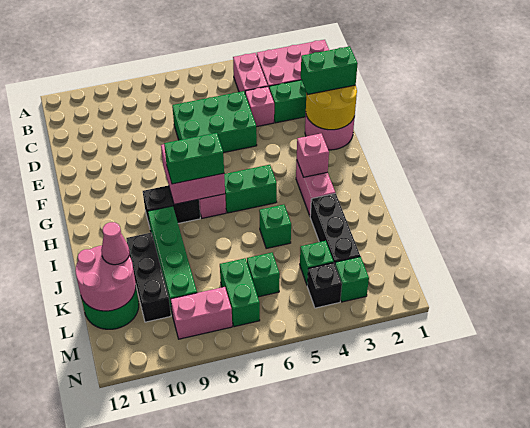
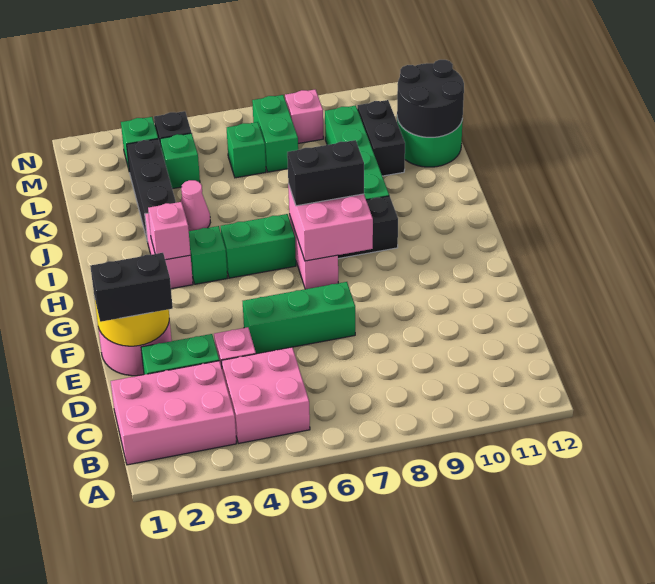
pink brick B4:C4 level 1 -> pink brick B4:C5 level 1
green brick D5:E7 level 1 -> green brick E5:E7 level 1
green brick E1:E2 level 3 -> black brick E1:E2 level 3
green brick H7:H8 level 3 -> black brick H7:H8 level 3
green brick J5 level 1 -> green brick H4 level 1
black brick J10:L10 level 1 -> black brick K10:L10 level 1
pink round brick K11:L12 level 2 -> black round brick K11:L12 level 2
pink cone K11 level 3 -> pink cone J4 level 1
pink brick M8:M9 level 1 -> pink brick M8 level 1

